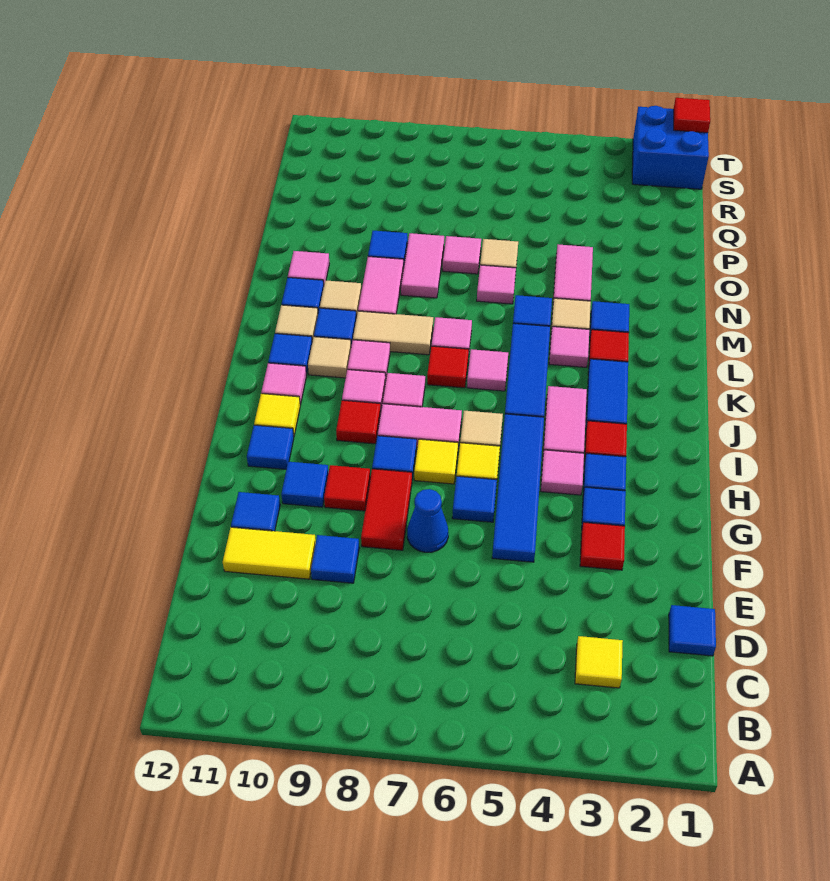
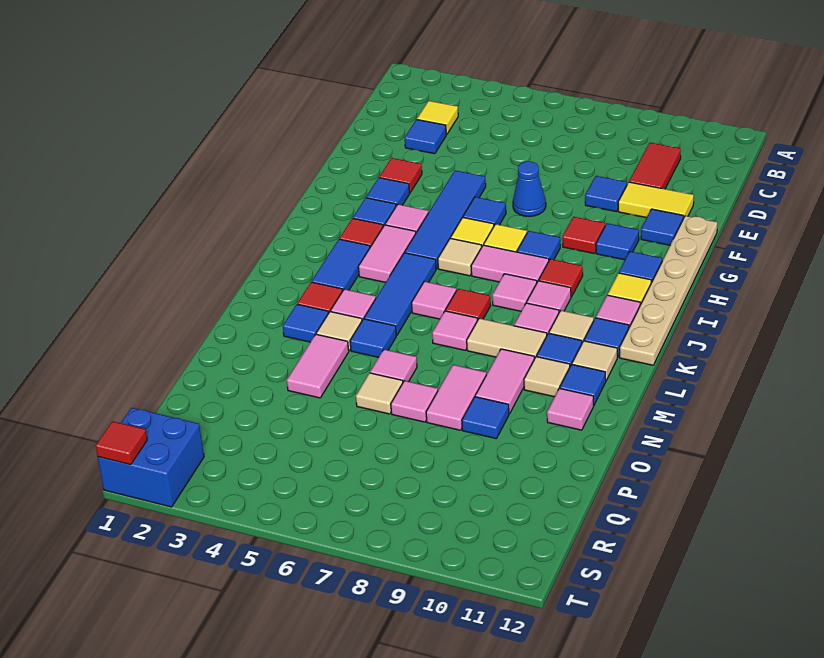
blue tile D1 level 1 -> blue tile D3 level 1
red tile F8:G8 level 1 -> red tile C10:D10 level 1
none -> tan plate F12:K12 level 1

